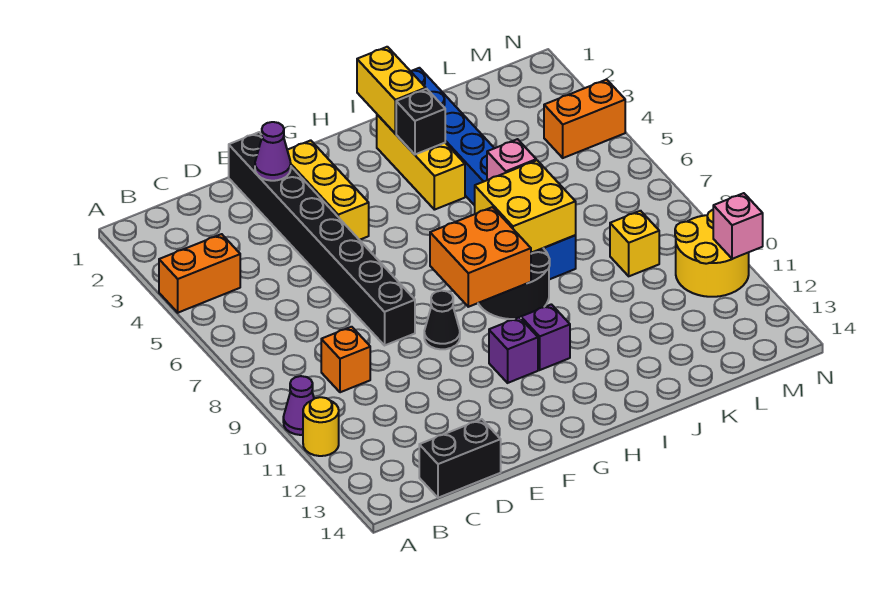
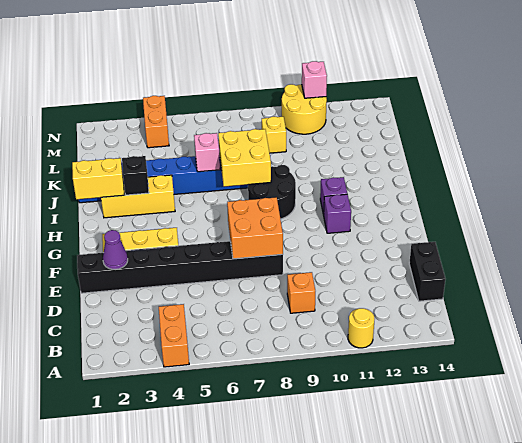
purple cone A10 level 1 -> none
black cone F9 level 1 -> none
orange brick G8:H9 level 2 -> orange brick E7:F8 level 2

